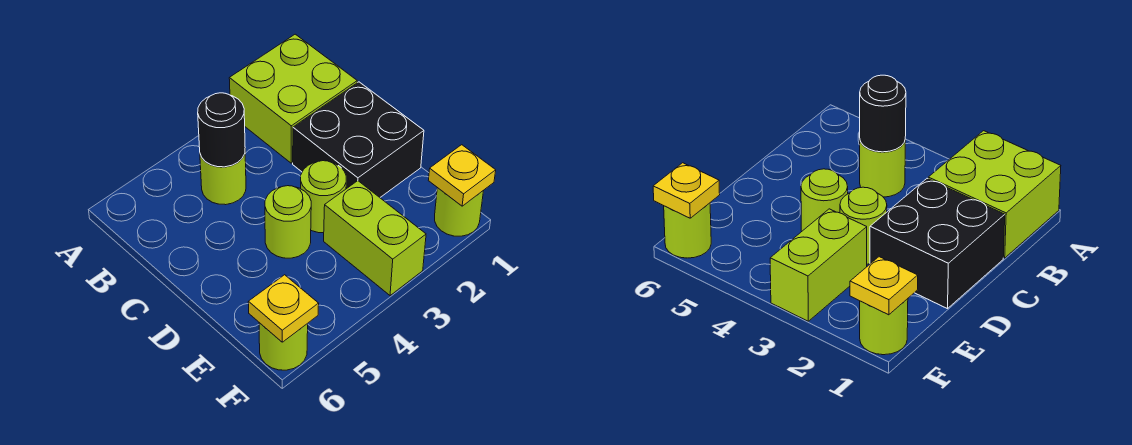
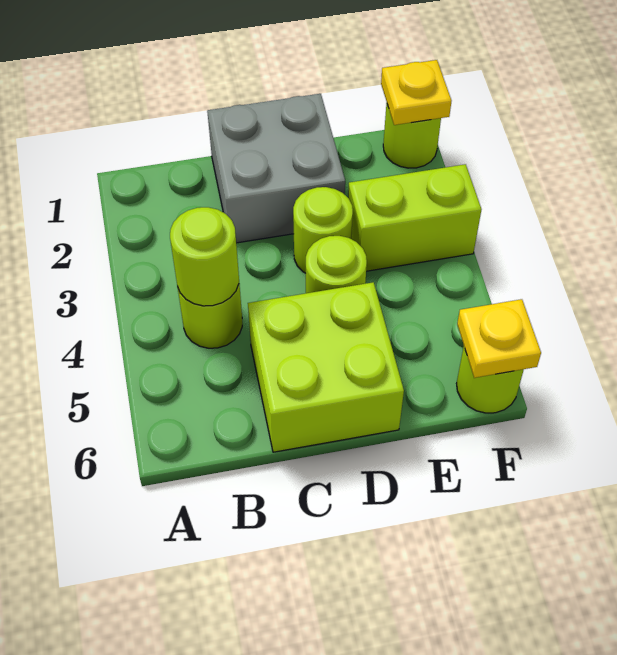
lime brick A1:B2 level 1 -> lime brick C5:D6 level 1
black round brick B4 level 2 -> lime round brick B4 level 2
black brick C1:D2 level 1 -> grey brick C1:D2 level 1

